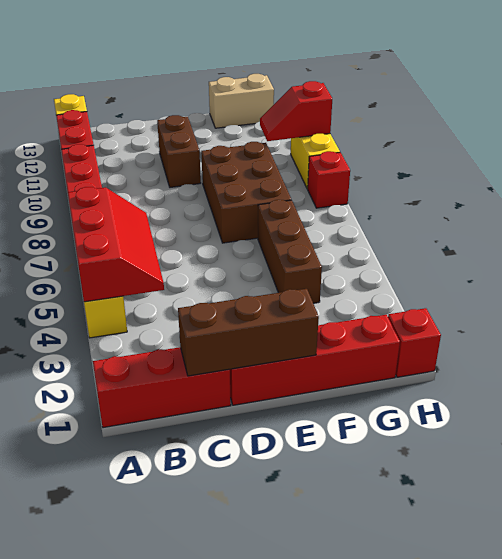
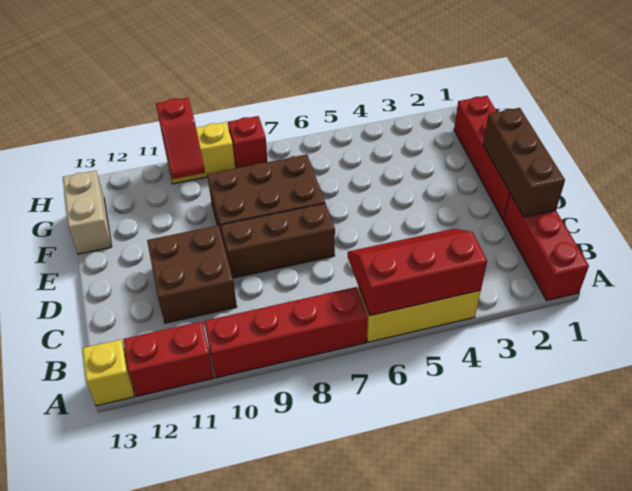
brown brick D10:D11 level 1 -> brown brick C10:D11 level 1
brown brick F4:F6 level 1 -> brown brick D7:D9 level 1
red brick H1 level 1 -> none

